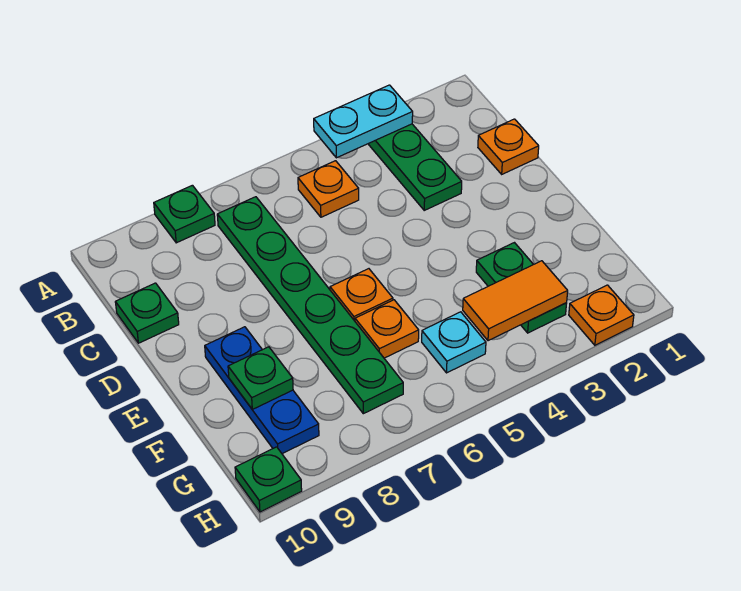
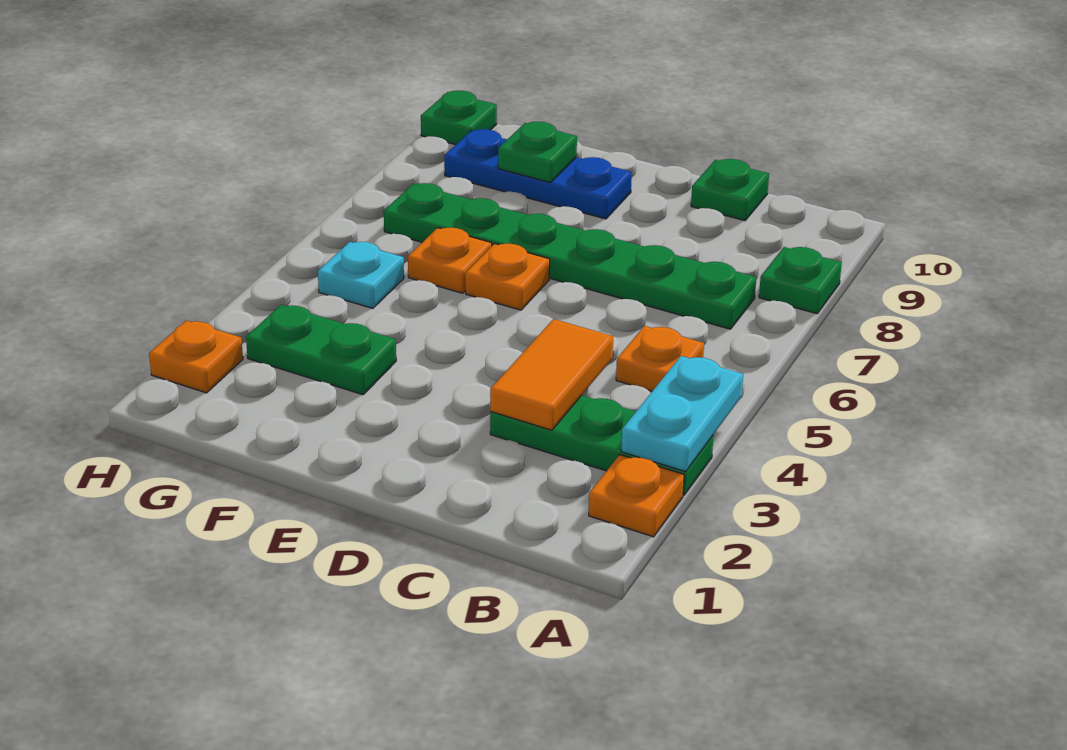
orange plate C1 level 1 -> orange plate A2 level 1
orange tile G3:G4 level 2 -> orange tile C3:C4 level 2

